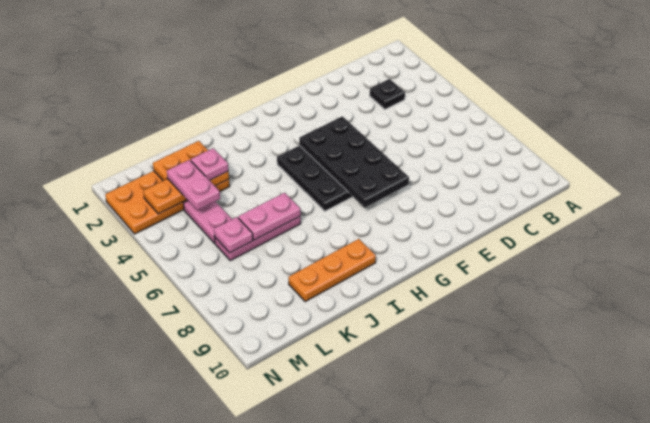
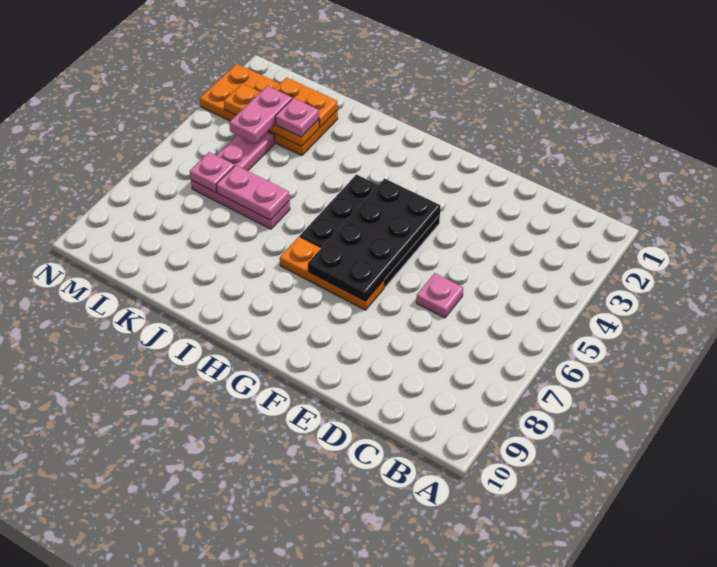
black plate C3 level 1 -> none
none -> pink plate D6 level 1
orange plate I9:K9 level 1 -> orange plate F7:H7 level 1

